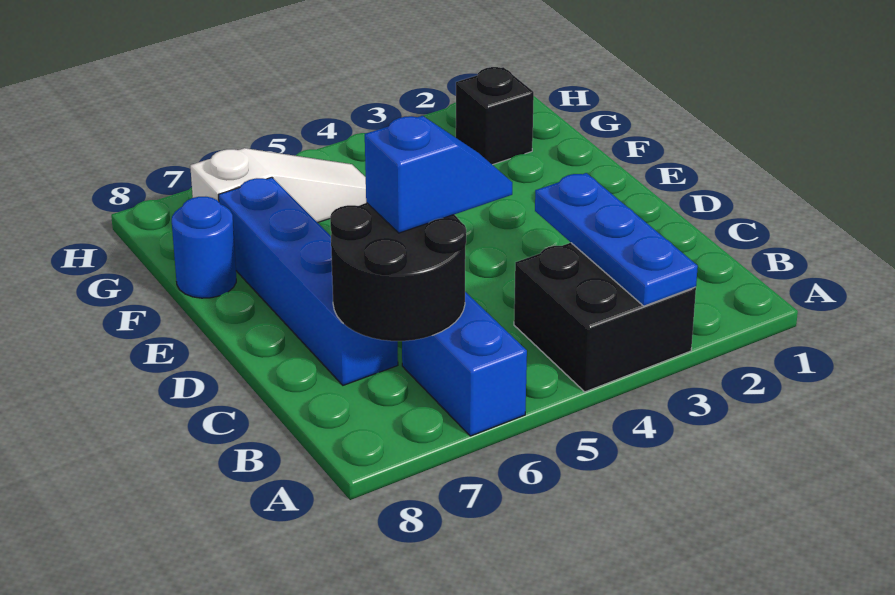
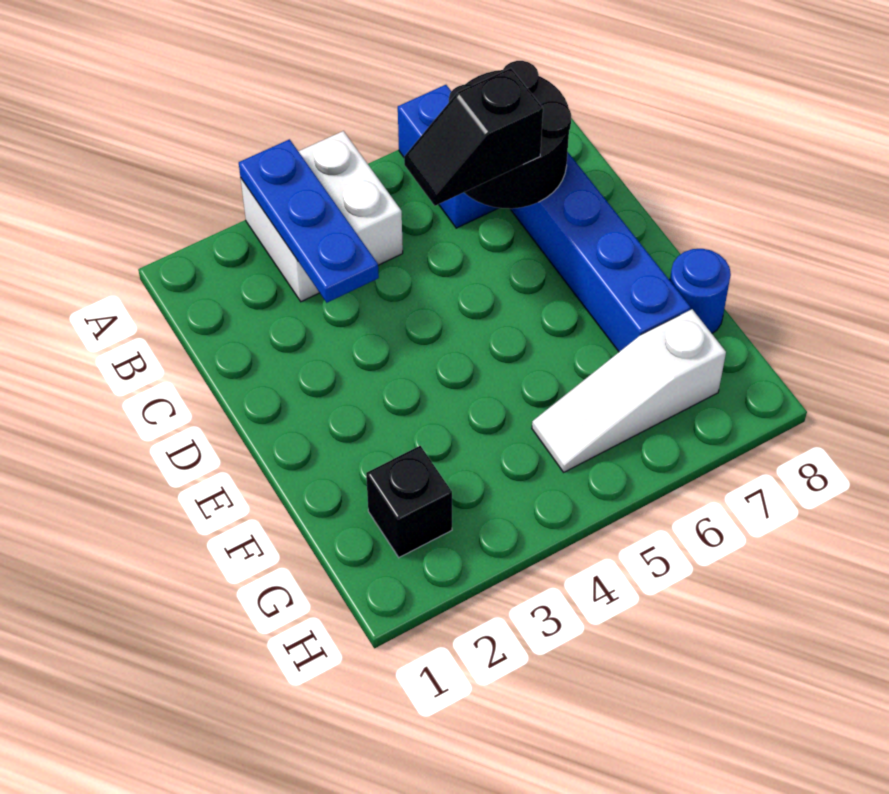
black brick A3:B4 level 1 -> white brick A3:B4 level 1
blue slope C5:C6 level 3 top 6 -> black slope C5:C6 level 3 top 6

